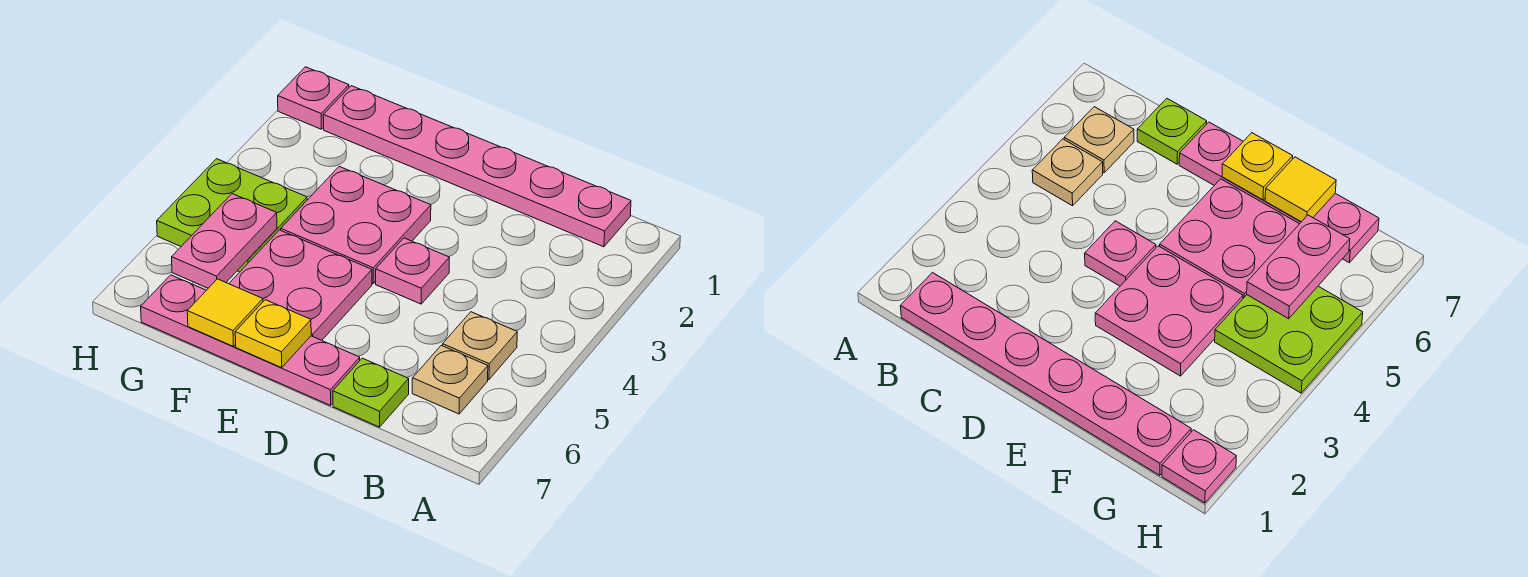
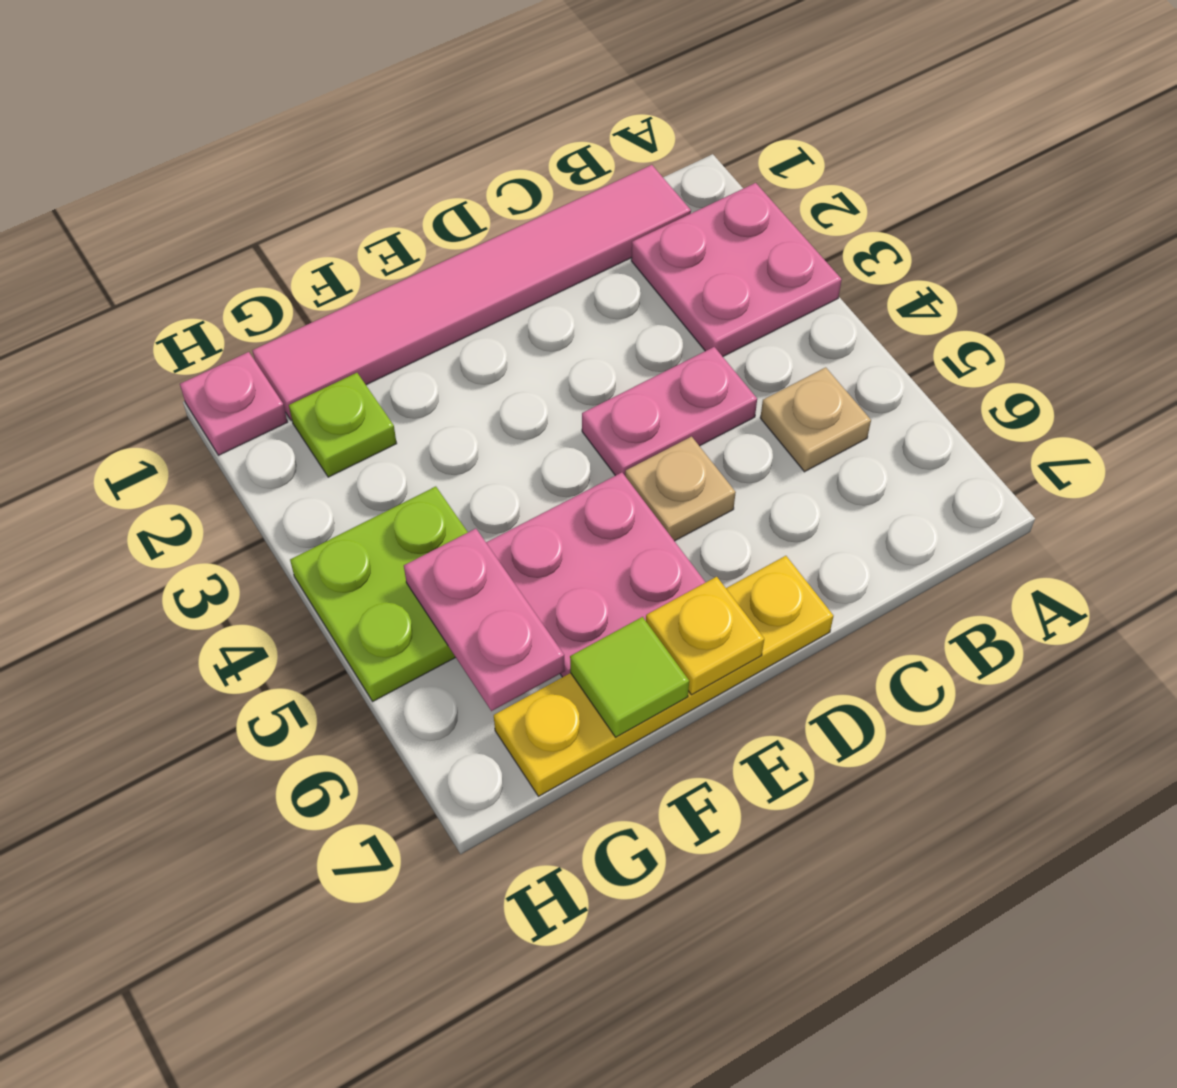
pink plate B1:G1 level 1 -> pink tile B1:G1 level 1
tan plate B6 level 1 -> tan plate D5 level 1
lime plate C7 level 1 -> lime plate G2 level 1
pink plate D4 level 1 -> pink plate C4:D4 level 1
pink plate D7:G7 level 1 -> yellow plate D7:G7 level 1
pink plate E3:F4 level 1 -> pink plate A2:B3 level 1
yellow tile F7 level 2 -> lime tile F7 level 2

